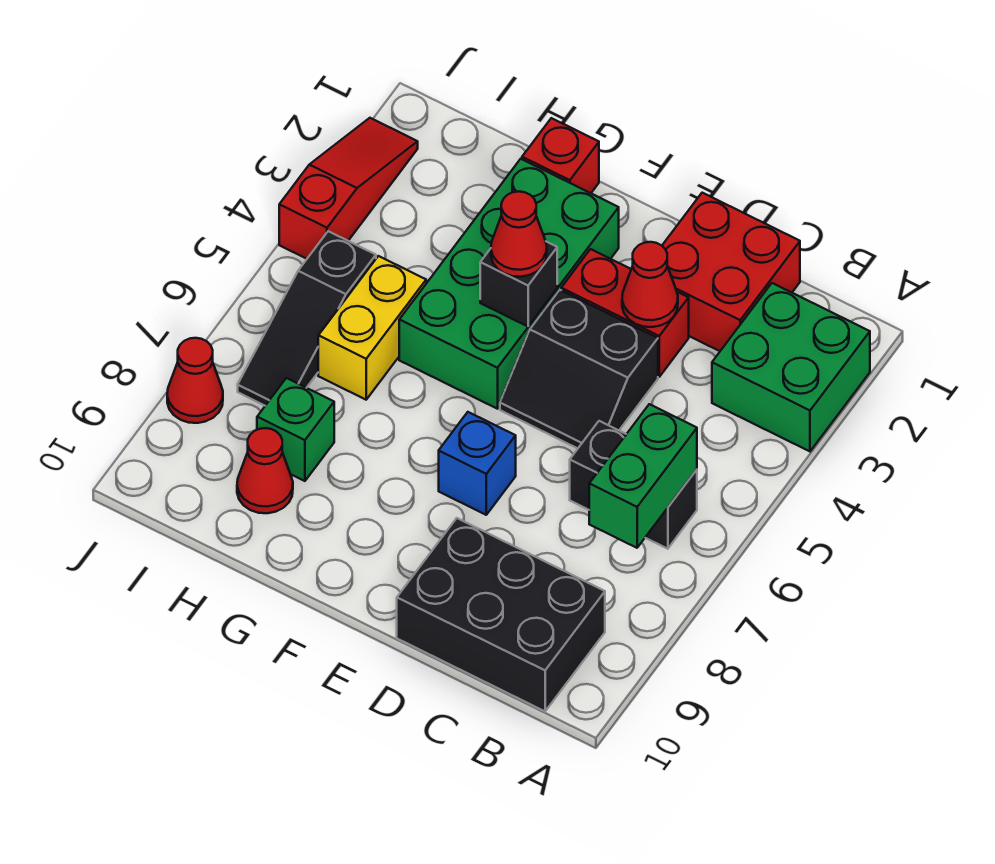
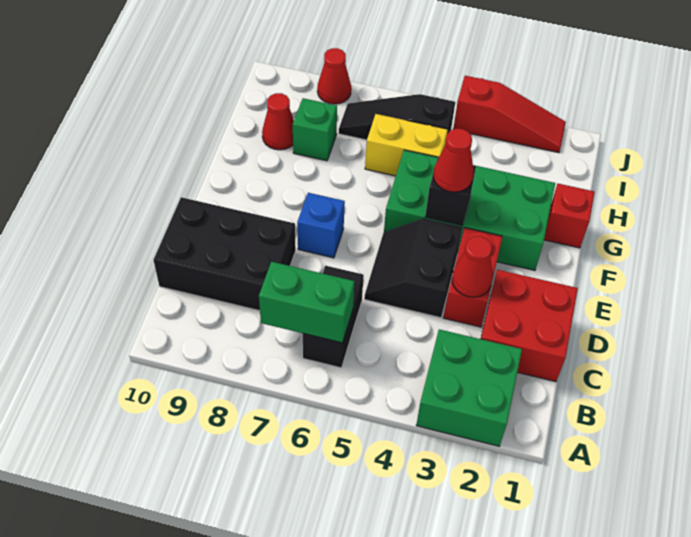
black brick B9:D10 level 1 -> black brick C8:D10 level 1

